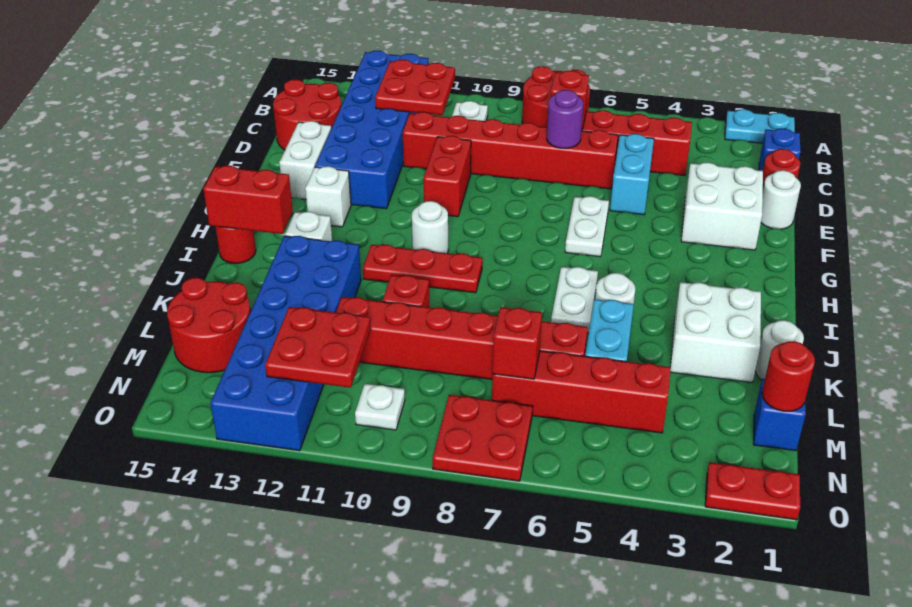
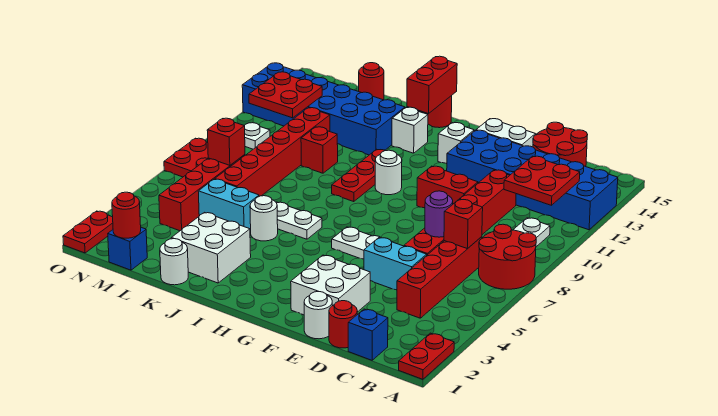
cyan plate A1:A2 level 1 -> red plate A1:A2 level 1
red round brick L14:M15 level 1 -> red round brick L15 level 1

